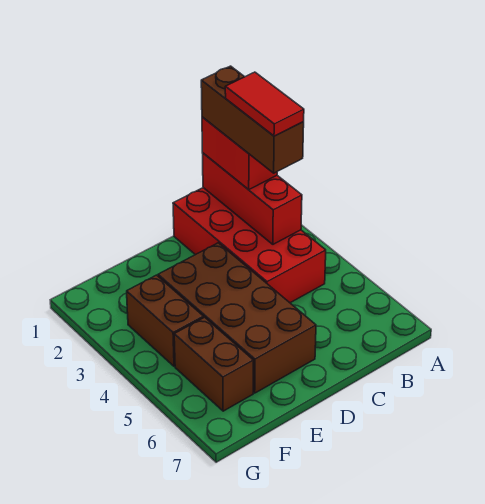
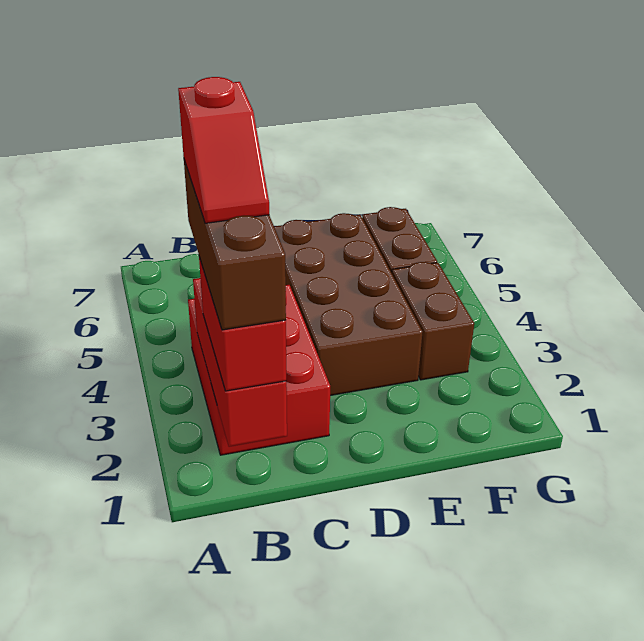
red brick B1:C4 level 1 -> red brick B2:C4 level 1
red tile B2:B3 level 5 -> red slope B2:B3 level 5 top 3

